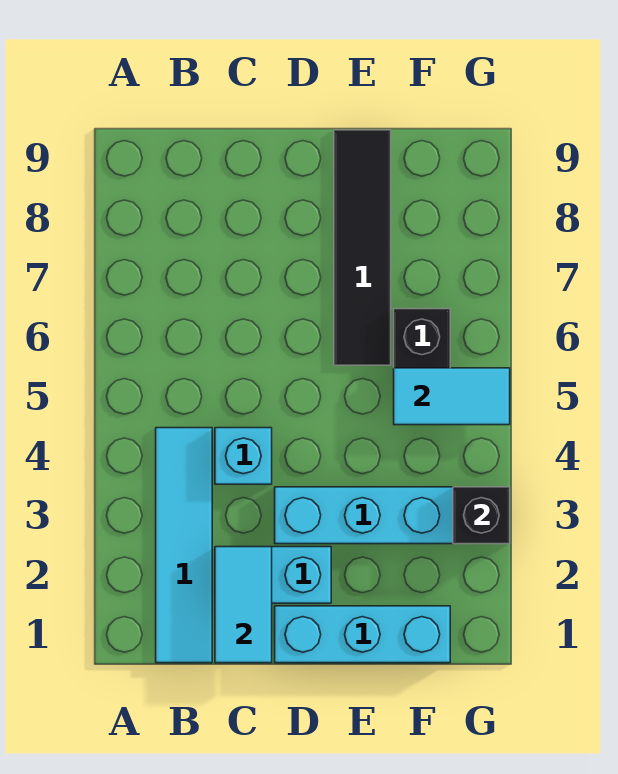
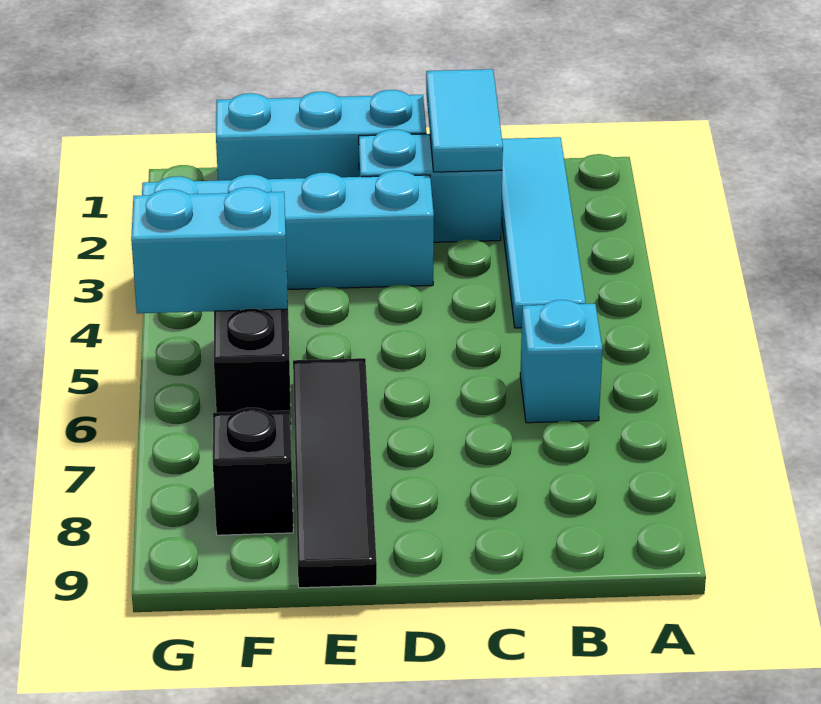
cyan brick C4 level 1 -> cyan brick B6 level 1
cyan tile F5:G5 level 2 -> cyan brick F5:G5 level 2
black brick G3 level 2 -> black brick F8 level 1

